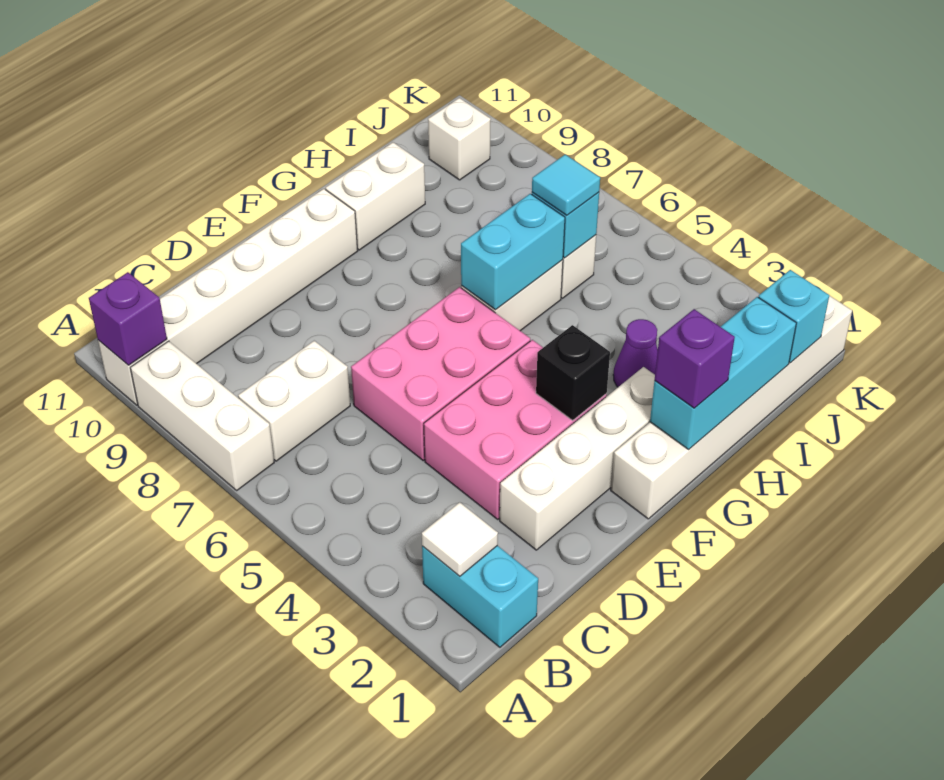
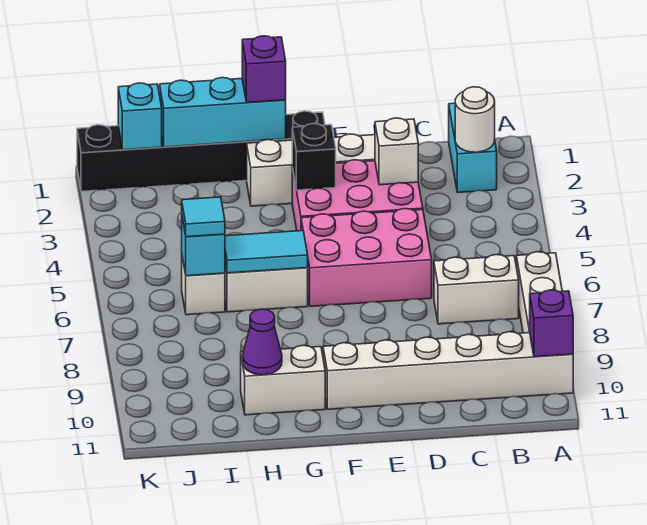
white tile B2 level 2 -> white round brick B2 level 2
white brick F1:K1 level 1 -> black brick F1:K1 level 1
cyan brick G6:H6 level 2 -> cyan tile G6:H6 level 2
purple cone H3 level 1 -> purple cone H10 level 2
white brick J10 level 1 -> white brick D3 level 2

